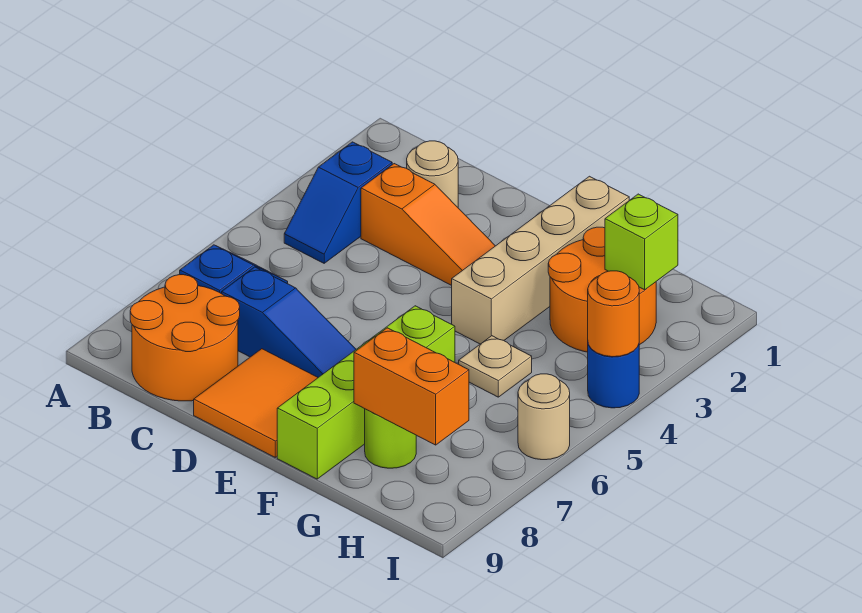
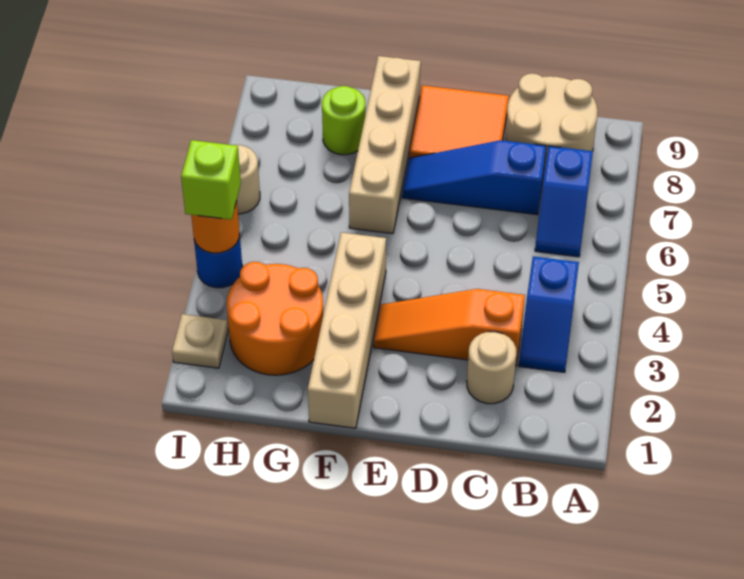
blue slope B3:B4 level 1 top 3 -> blue slope B3:B4 level 1 top 4
orange round brick B8:C9 level 1 -> tan round brick B8:C9 level 1
lime brick F6:F9 level 1 -> tan brick F6:F9 level 1
tan plate G5 level 1 -> tan plate I2 level 1
orange brick G8:H8 level 2 -> none
lime brick H2 level 2 -> lime brick I4 level 3

